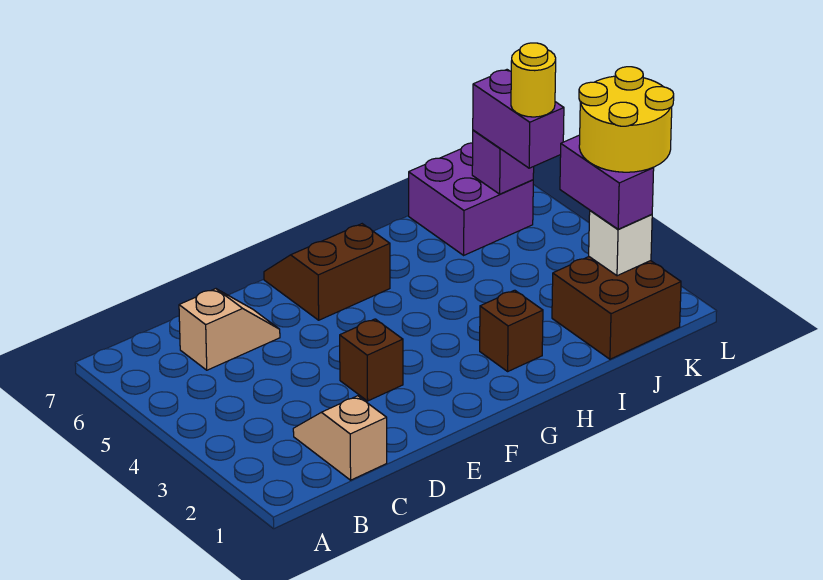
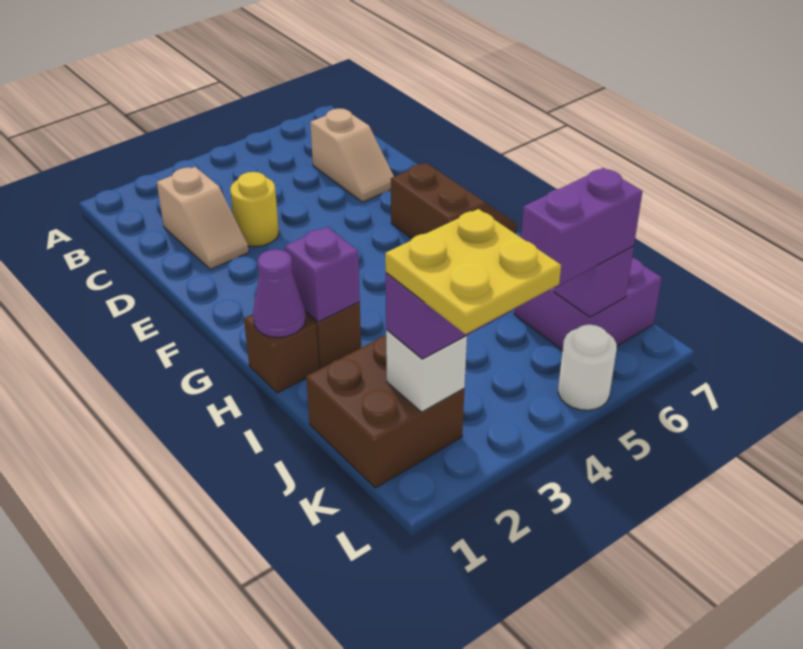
tan slope C1:C2 level 1 top 1 -> tan slope C2:D2 level 1 top C
brown brick E3 level 1 -> brown brick H1 level 1
none -> purple cone H1 level 2
none -> purple brick H2 level 2
yellow round brick K2:L3 level 4 -> yellow plate K2:L3 level 4
yellow round brick K5 level 4 -> yellow round brick D3 level 1
none -> white round brick L5 level 1

